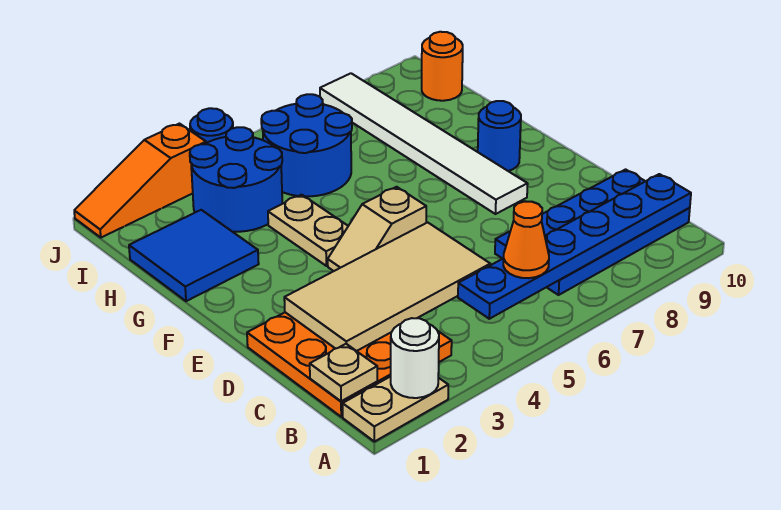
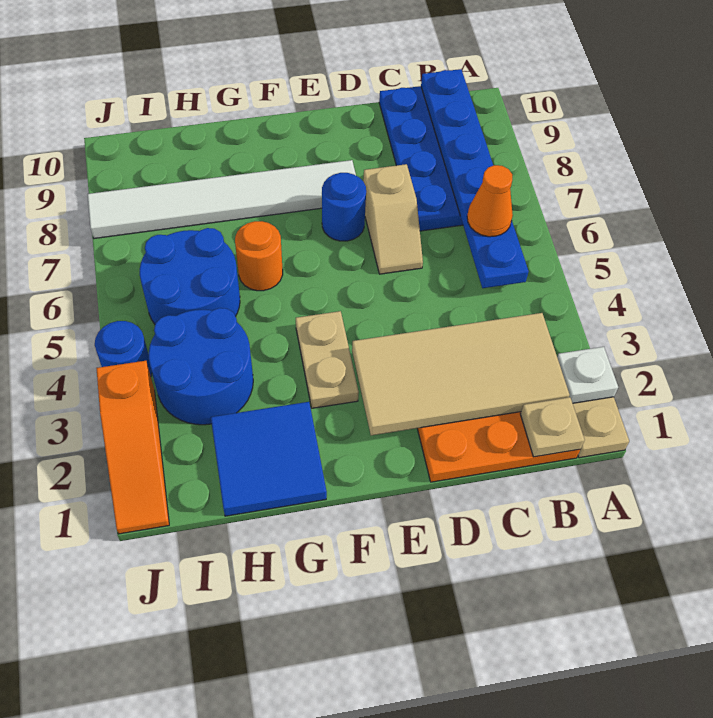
white round brick A2 level 2 -> white plate A2 level 2
tan tile C2:D5 level 2 -> tan tile B2:E3 level 2
tan slope E4:E5 level 1 top 5 -> tan slope D6:D7 level 1 top 7
tan plate F4:G4 level 1 -> tan plate F3:F4 level 1
blue round brick F9 level 1 -> blue round brick E7 level 1
orange round brick I10 level 1 -> orange round brick G6 level 1

